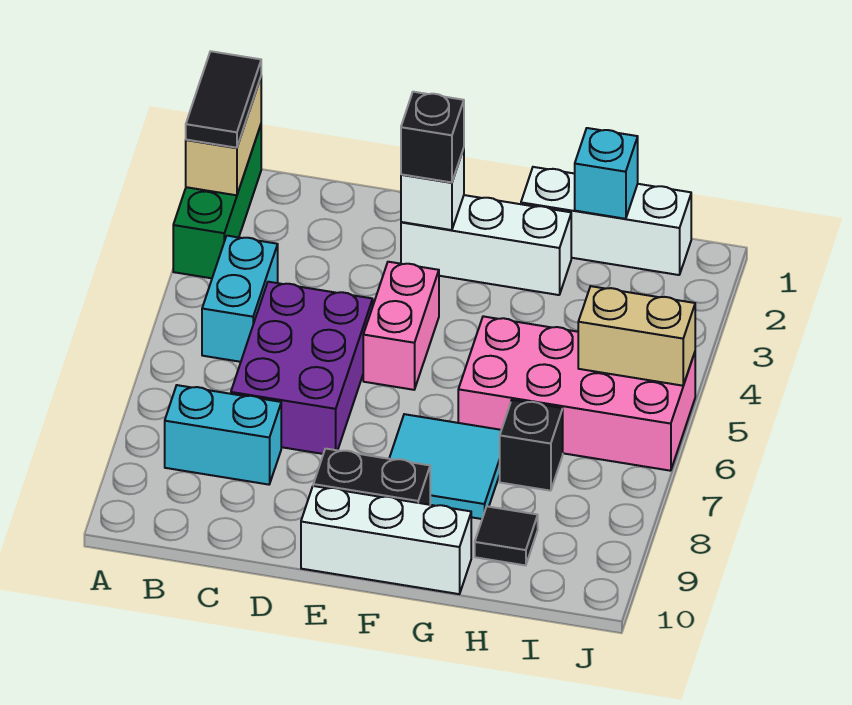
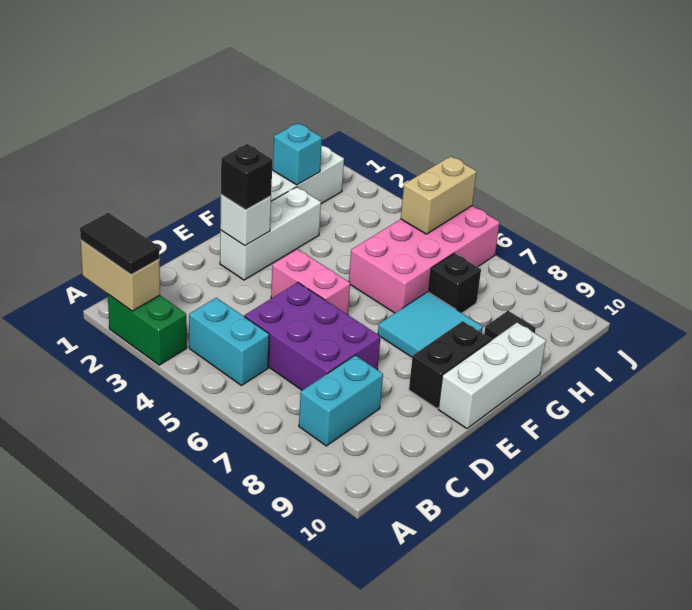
green brick A1:A3 level 1 -> green brick A2:A3 level 1

